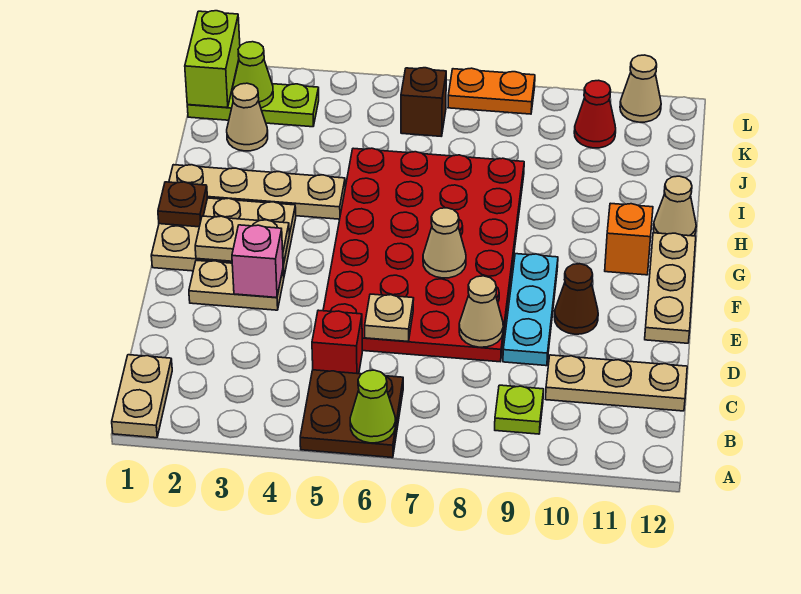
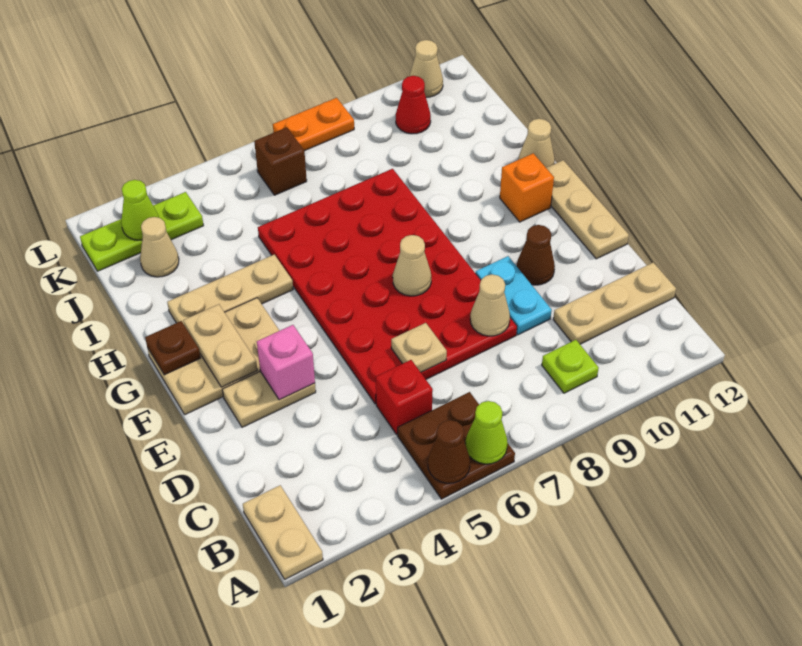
none -> brown cone A5 level 2
cyan plate D9:F9 level 1 -> cyan plate D9:E9 level 1
tan plate F2:F3 level 2 -> tan plate F2:G2 level 2
tan plate H1:H4 level 1 -> tan plate H2:H4 level 1
lime brick K1:L1 level 2 -> none

